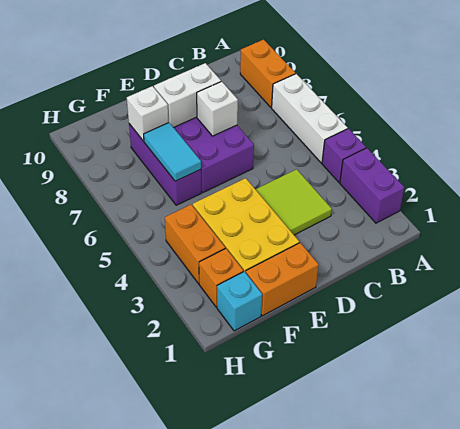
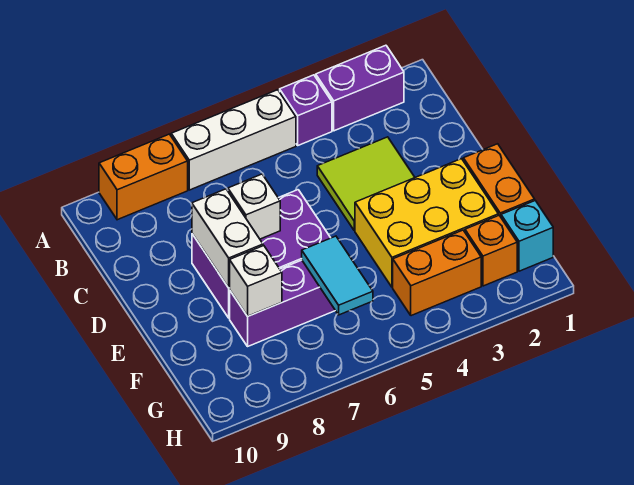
cyan tile F6:F7 level 2 -> cyan tile F6:G6 level 2

